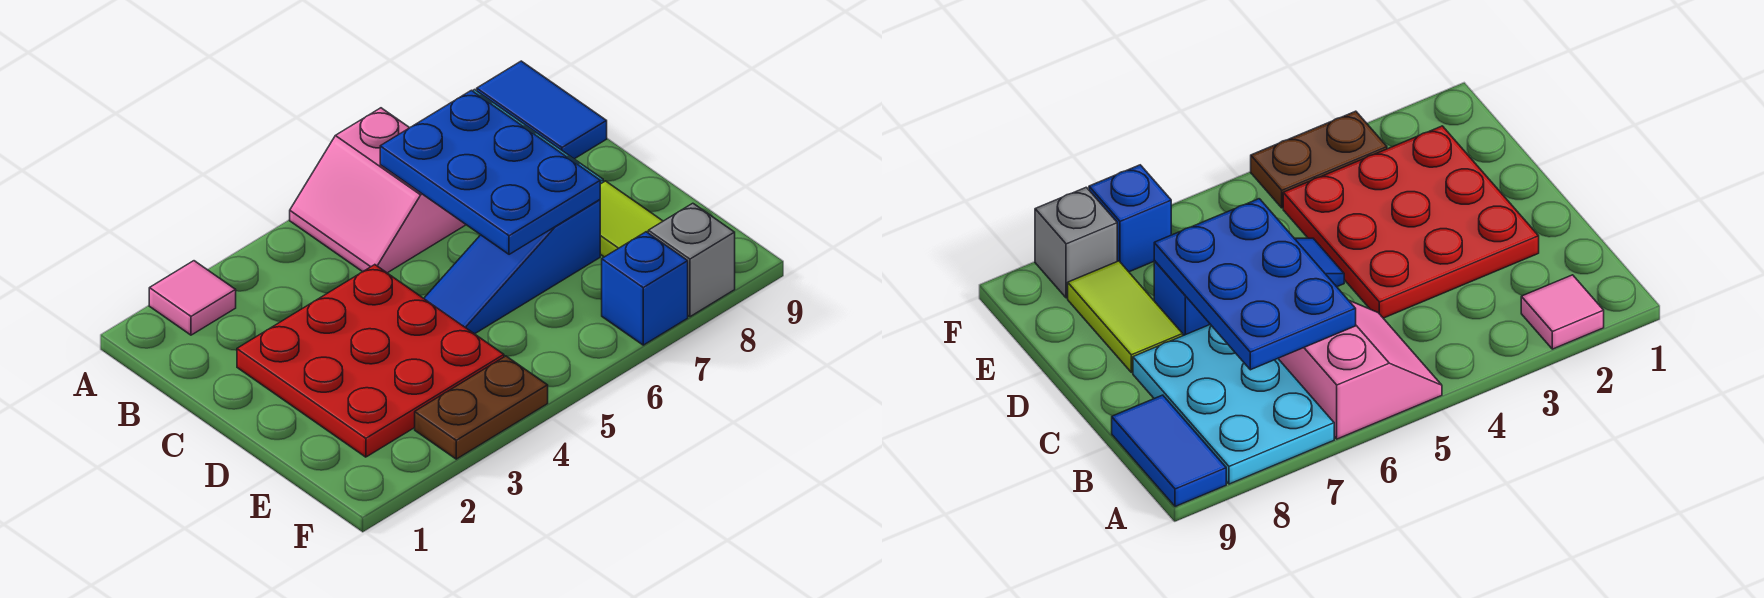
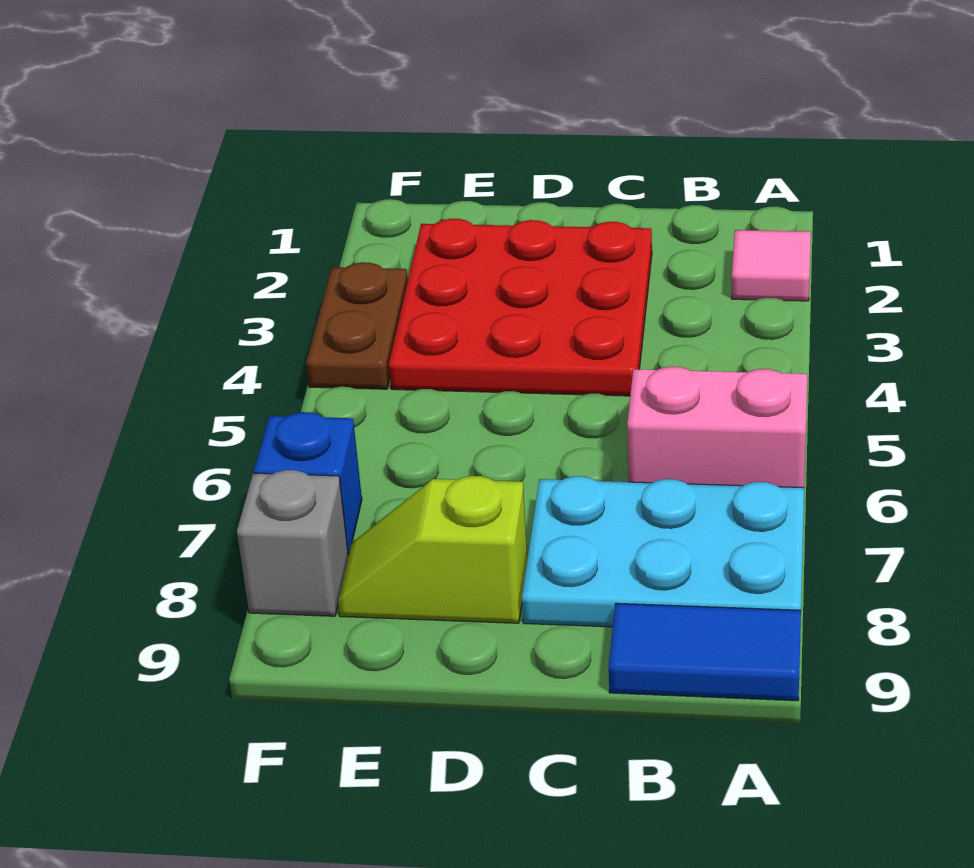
blue plate B6:D7 level 2 -> none
blue slope D5:D7 level 1 top 7 -> none
lime tile D8:E8 level 1 -> lime slope D8:E8 level 1 top D

